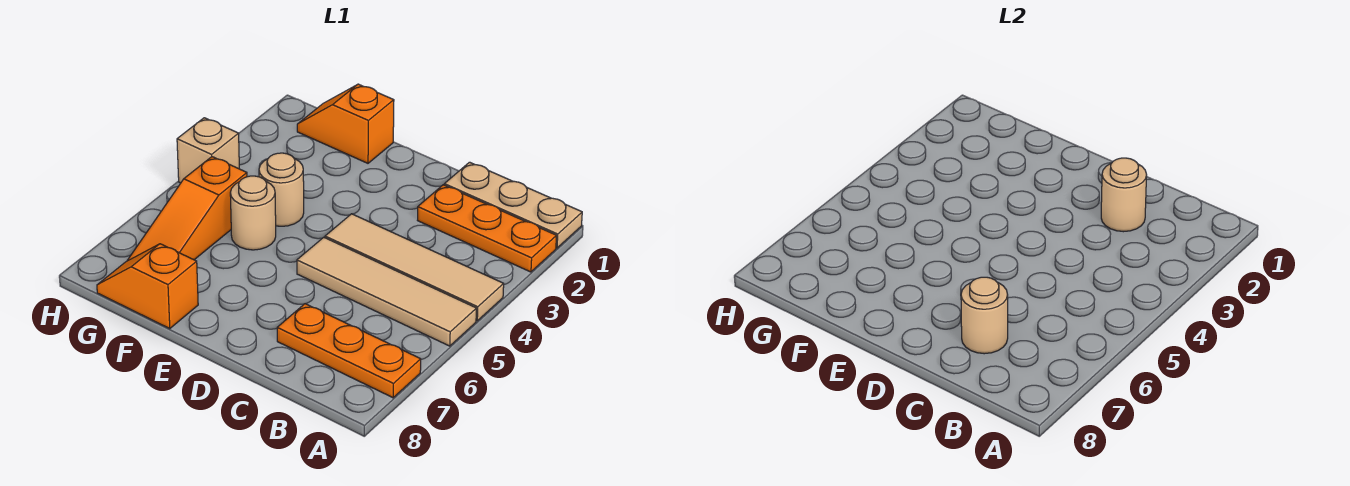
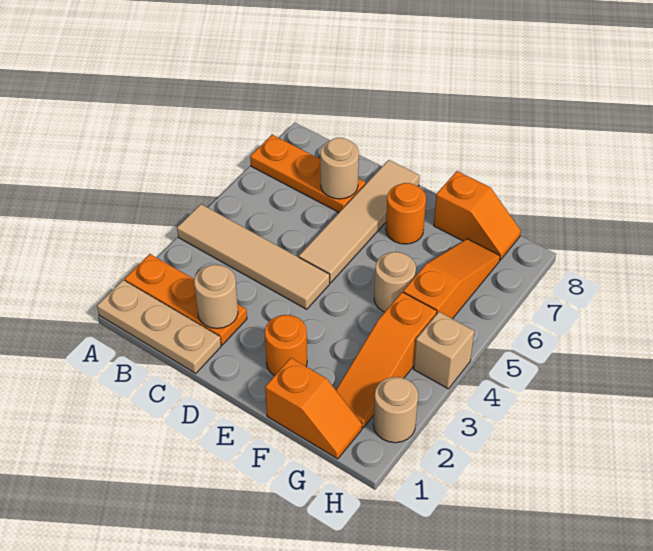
tan tile A5:D5 level 1 -> tan tile D5:D8 level 1
none -> orange round brick E2 level 1
none -> orange round brick E7 level 1
tan round brick F4 level 1 -> tan round brick H2 level 1
none -> orange slope G2:G4 level 1 top 4

